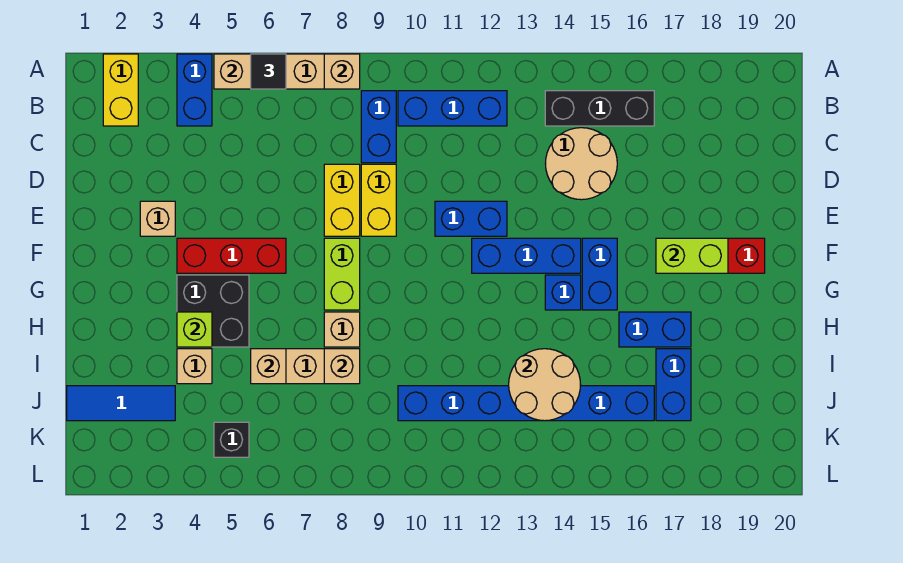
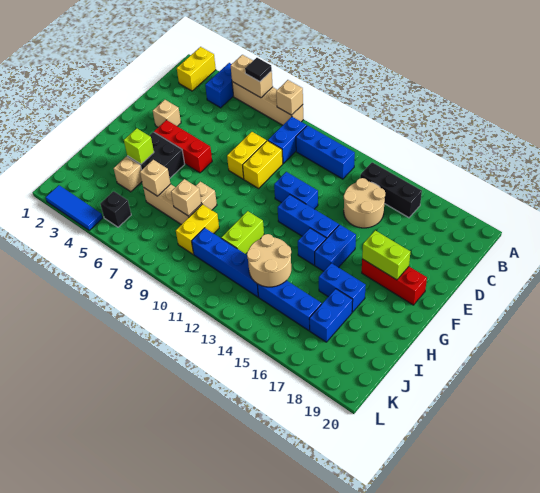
lime brick F8:G8 level 1 -> lime brick H11:I11 level 1
none -> yellow brick I9:J9 level 1
blue tile J1:J3 level 1 -> blue tile L2:L4 level 1

